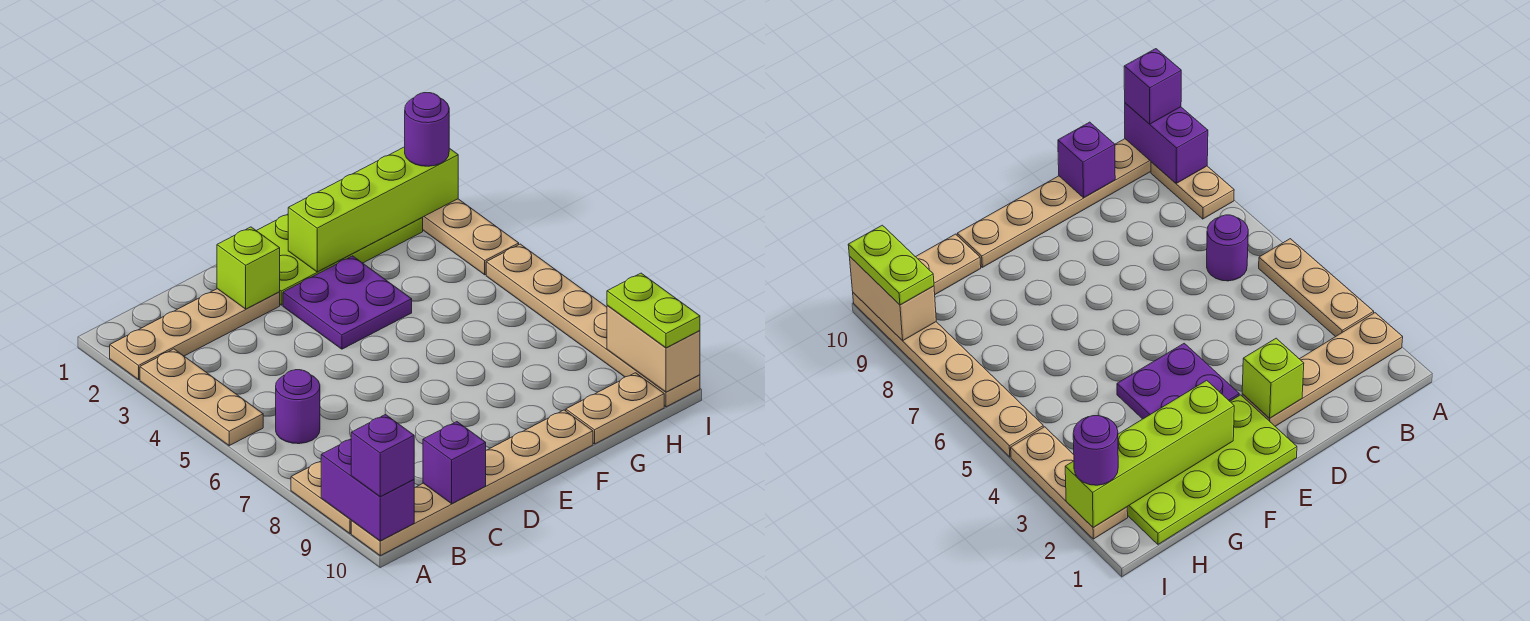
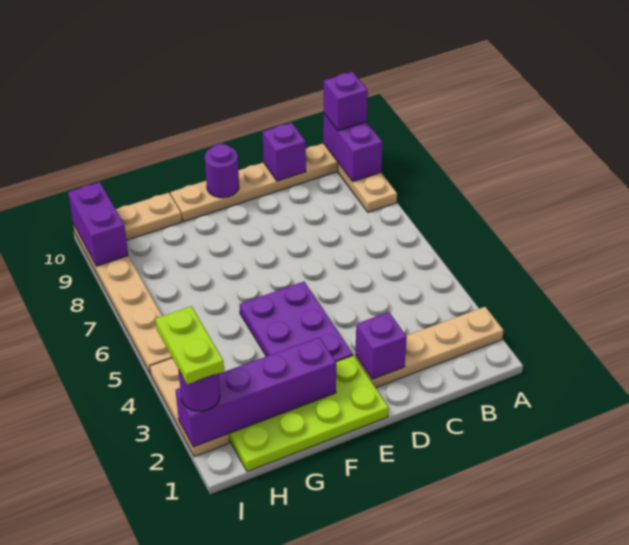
tan plate A3:A5 level 1 -> none
purple round brick B6 level 1 -> purple round brick E10 level 2
lime brick D2 level 2 -> purple brick D2 level 2
purple plate E3:F4 level 1 -> purple plate E3:F5 level 1
lime brick F2:I2 level 2 -> purple brick F2:I2 level 2
tan brick I9:I10 level 2 -> purple brick I9:I10 level 2
lime plate I9:I10 level 3 -> lime plate I2:I3 level 4

